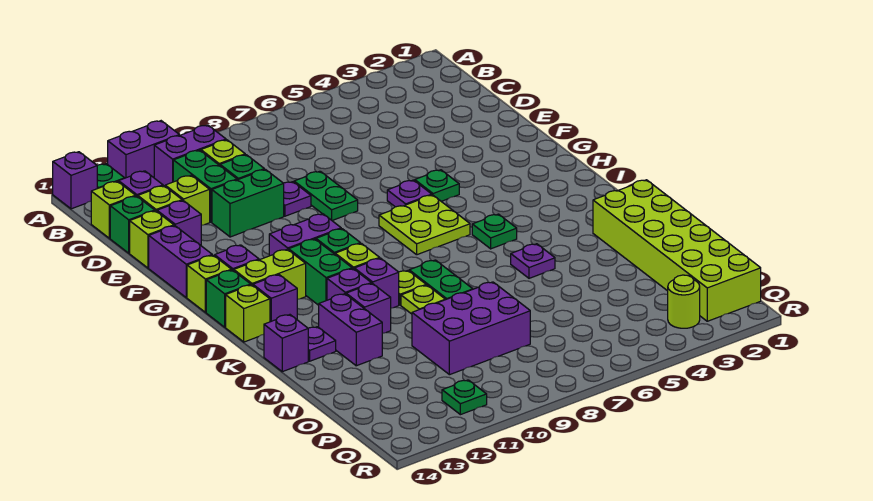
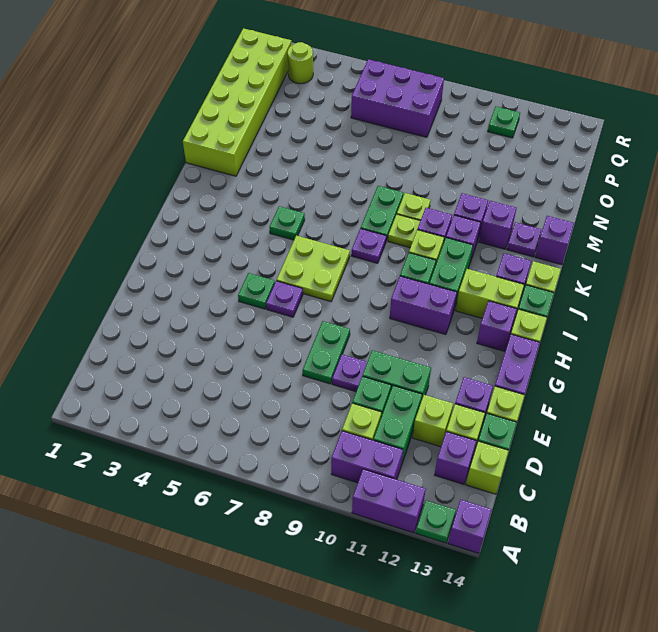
purple plate L5 level 1 -> purple plate J8 level 1
purple brick L12:M12 level 1 -> purple brick L12 level 1
purple brick N8:O10 level 1 -> purple brick P6:Q8 level 1

